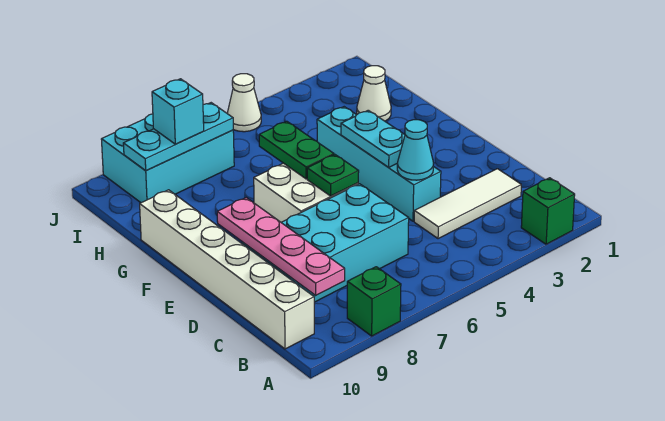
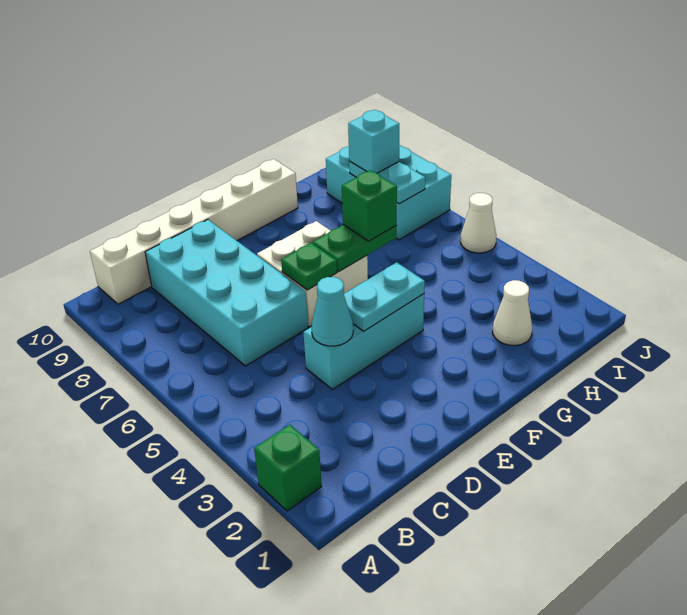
green brick A8 level 1 -> green brick G6 level 3
pink plate B9:E9 level 2 -> none
white tile C2:C4 level 1 -> none
cyan brick D4:G4 level 1 -> cyan brick D4:F4 level 1
cyan plate I7:I9 level 2 -> cyan plate I7:I8 level 2

